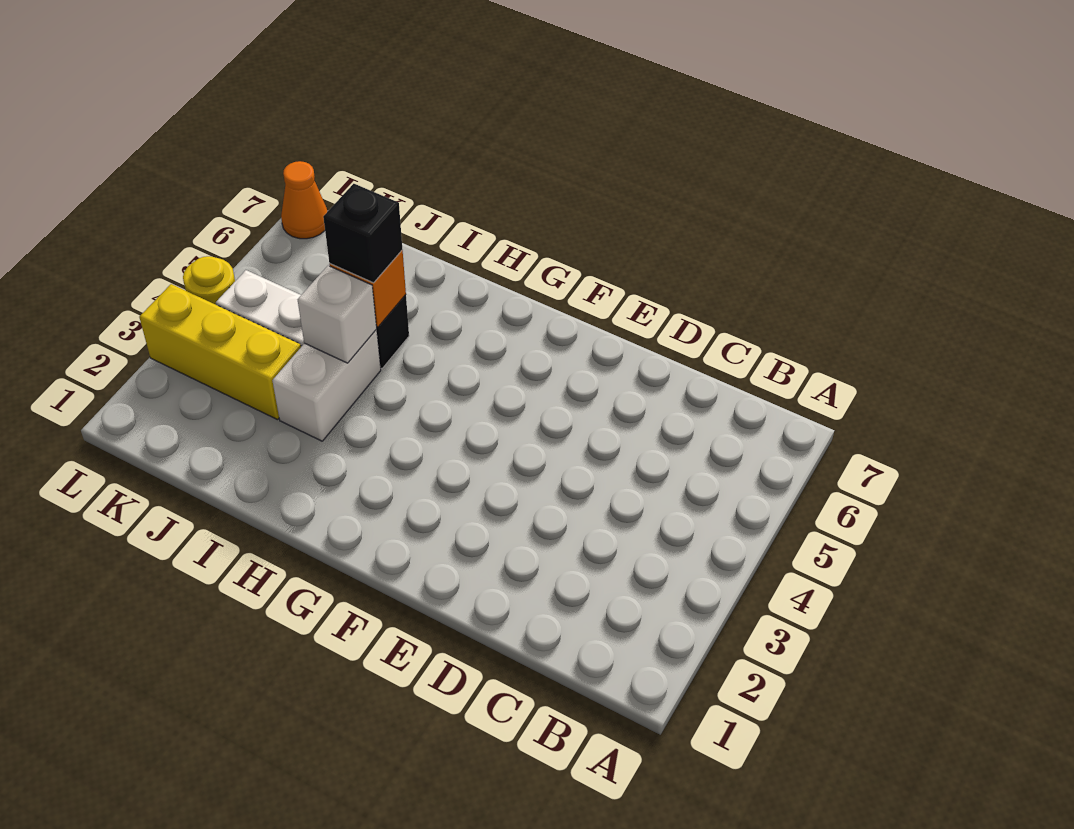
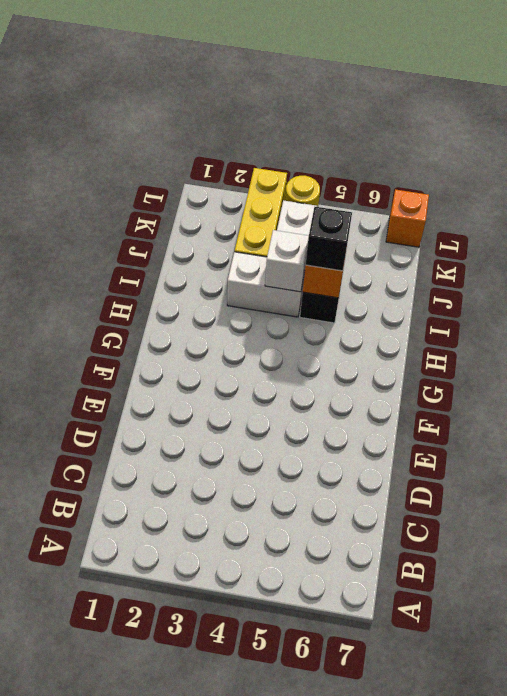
orange cone L7 level 1 -> orange brick L7 level 1

